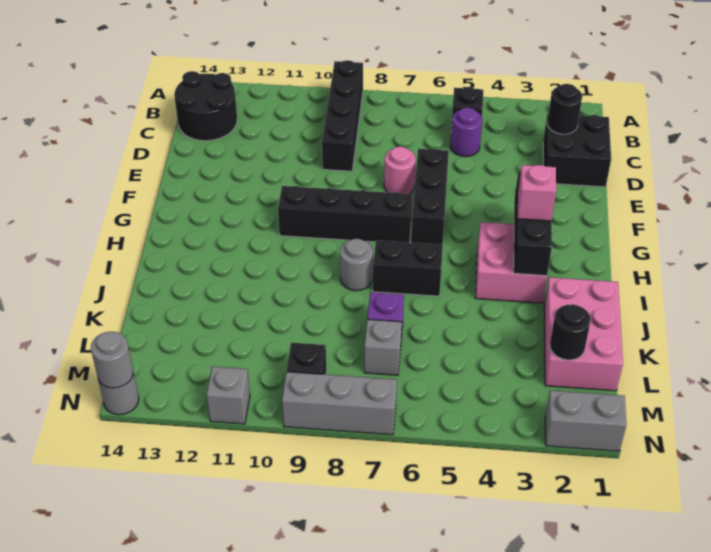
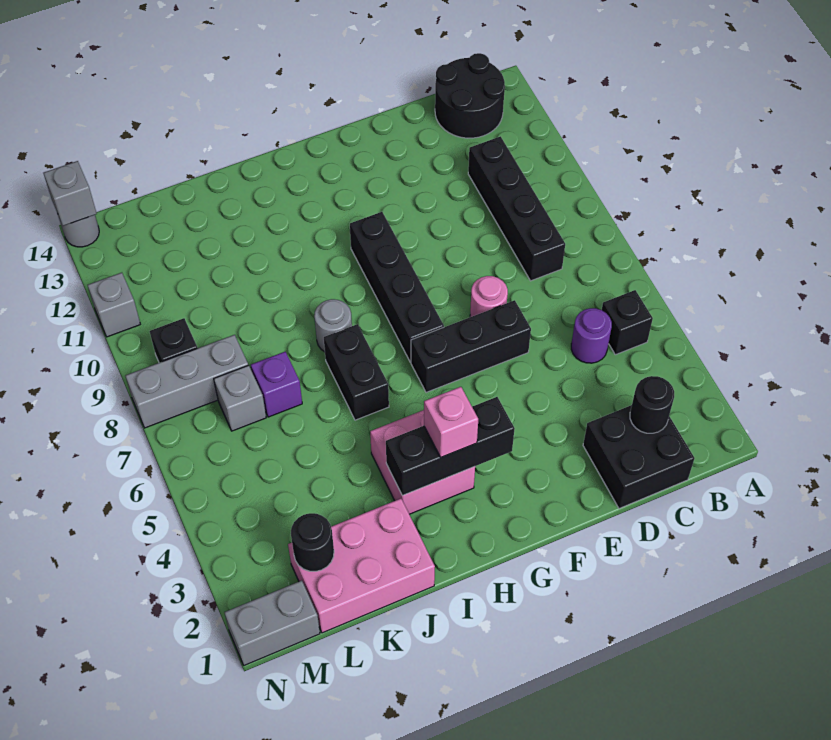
black brick A9:D9 level 1 -> black brick C8:C11 level 1
grey brick N1:N2 level 1 -> grey brick M1:N1 level 1
grey brick N7:N9 level 1 -> grey brick L8:N8 level 1
grey round brick N14 level 2 -> grey brick N14 level 2

